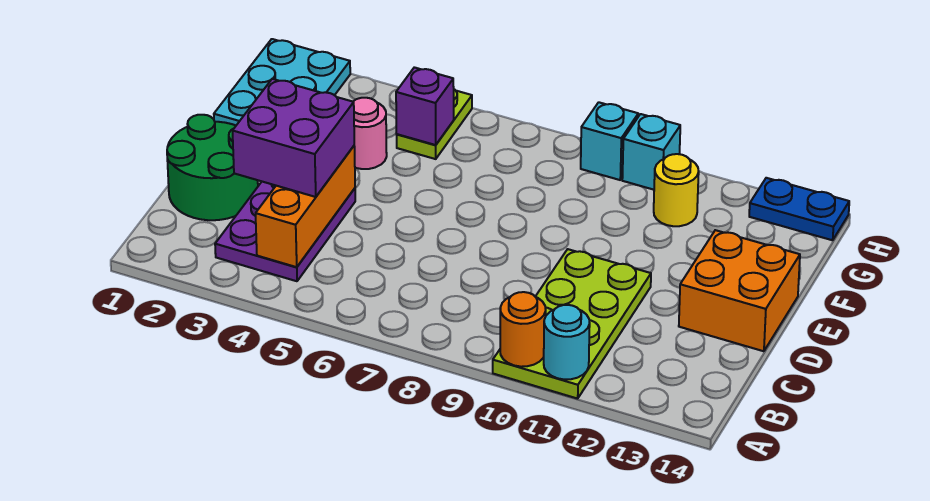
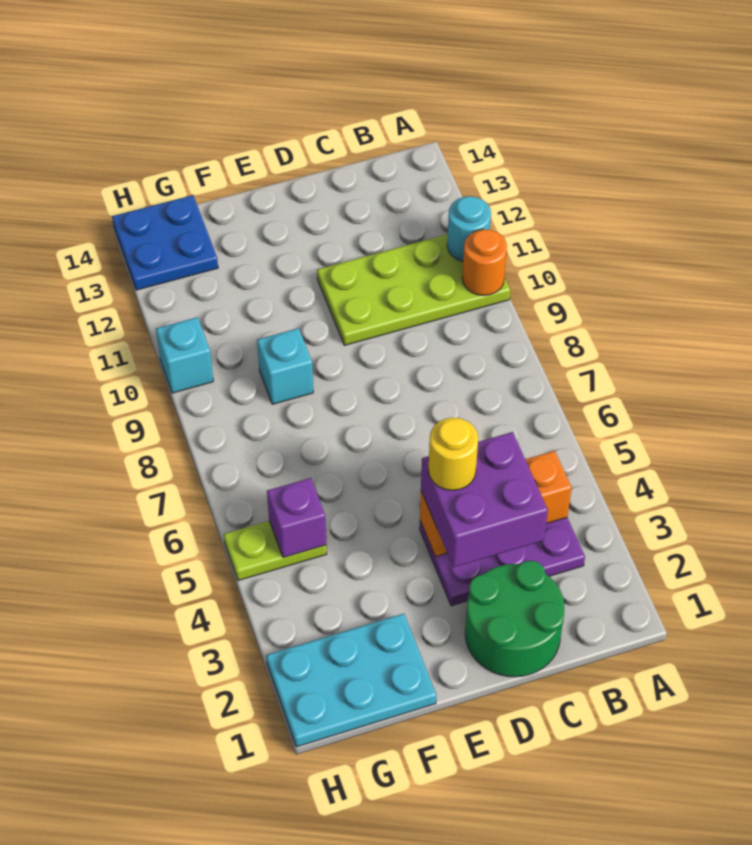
orange brick D13:E14 level 1 -> none
pink round brick F4 level 1 -> none
yellow round brick G11 level 1 -> yellow round brick D4 level 4
cyan brick H9 level 1 -> cyan brick F9 level 1
blue plate H13:H14 level 1 -> blue plate G13:H14 level 1

